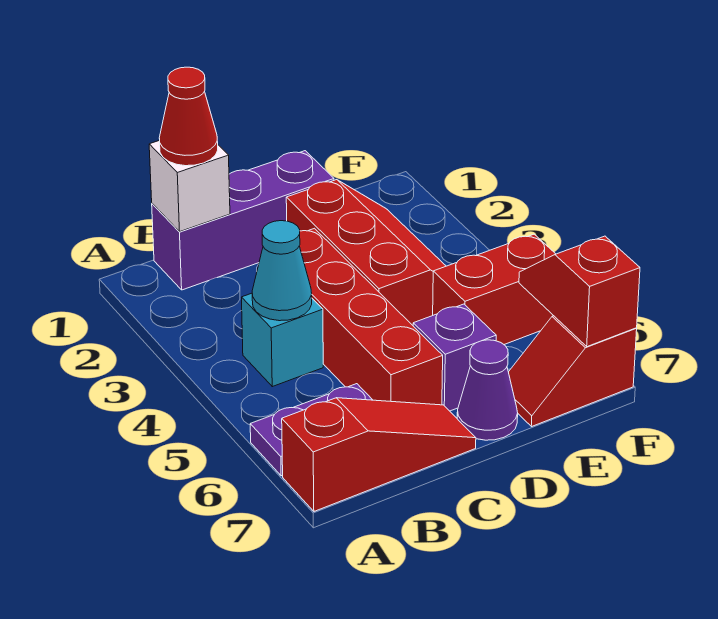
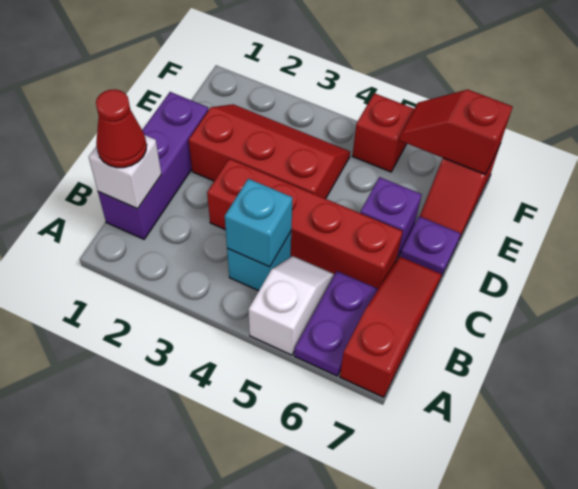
none -> white slope A5:B5 level 1 top A
cyan cone B4 level 2 -> cyan brick B4 level 2
purple cone D7 level 1 -> purple plate D7 level 1
red brick E5:F5 level 1 -> red brick F5 level 1

